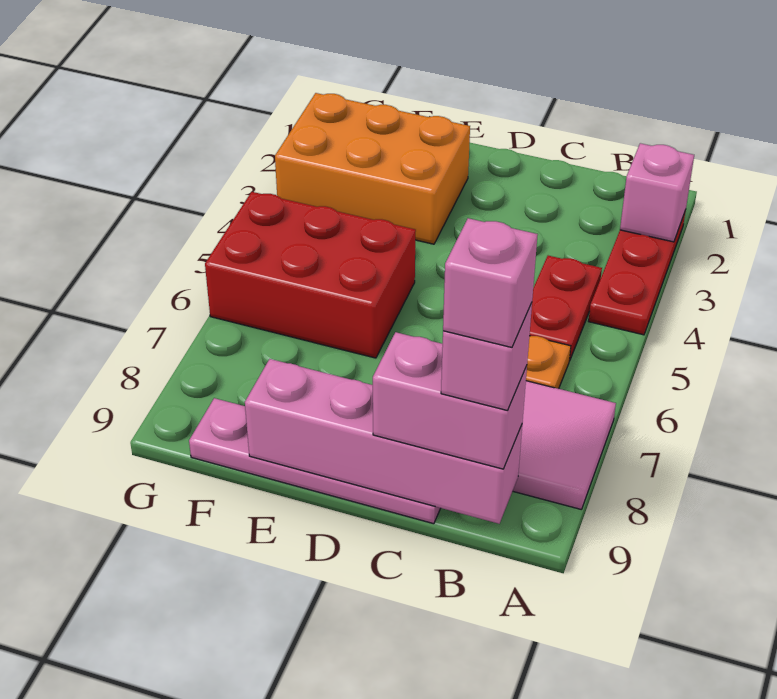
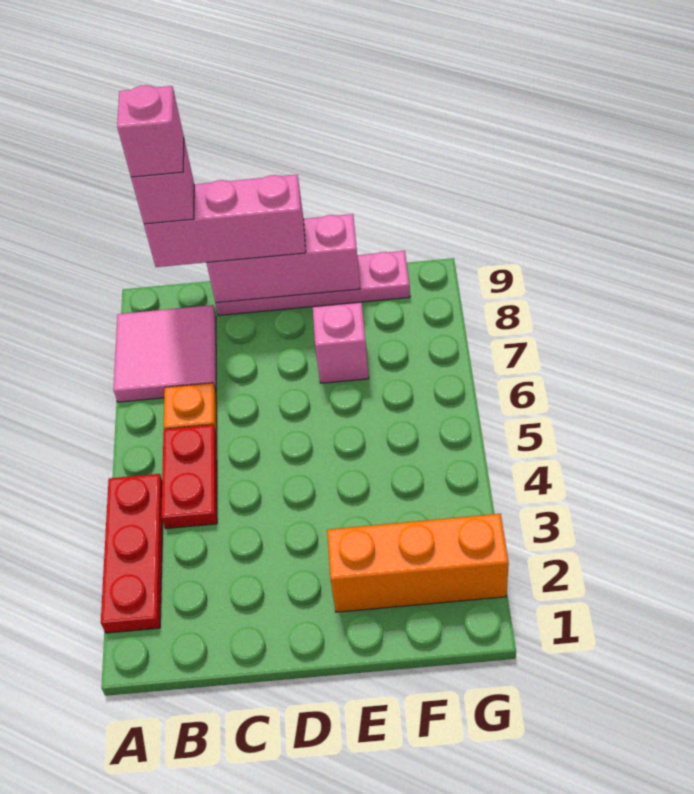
pink brick A2 level 2 -> pink brick E7 level 1
pink brick B9:E9 level 2 -> pink brick C9:E9 level 2
pink brick B9:C9 level 3 -> pink brick B9:D9 level 3
orange brick E2:G3 level 1 -> orange brick E2:G2 level 1
red brick E5:G6 level 1 -> none

